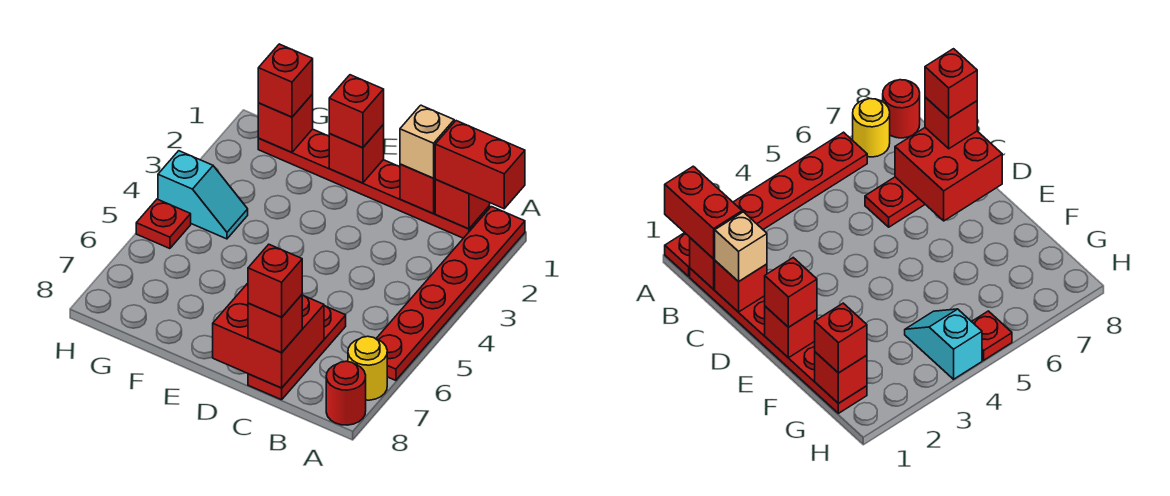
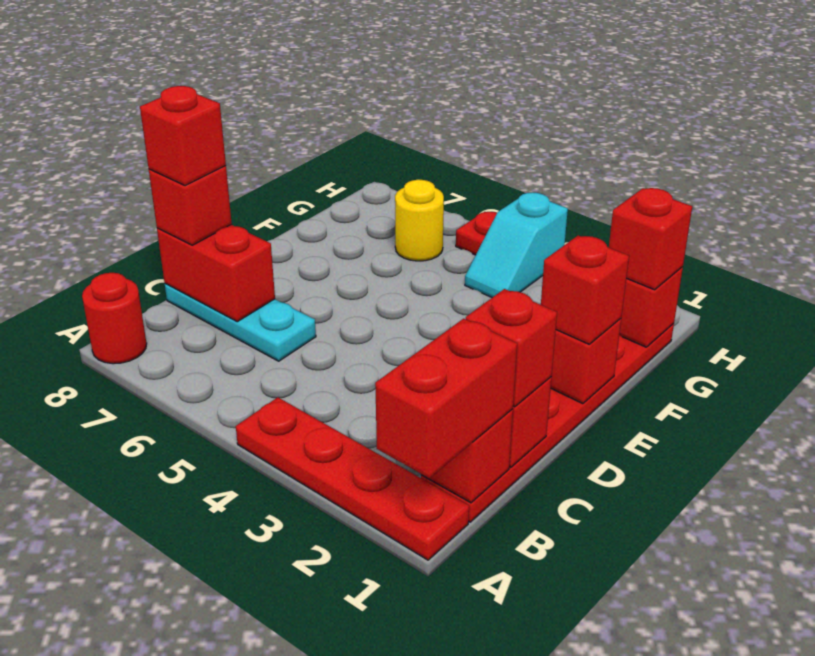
red plate A1:A6 level 1 -> red plate A1:A4 level 1
yellow round brick A7 level 1 -> yellow round brick G6 level 1
tan brick C1 level 3 -> red brick C1 level 3
red plate C6:C8 level 1 -> cyan plate C6:C8 level 1
red brick C7:D8 level 2 -> red brick C7:C8 level 2

